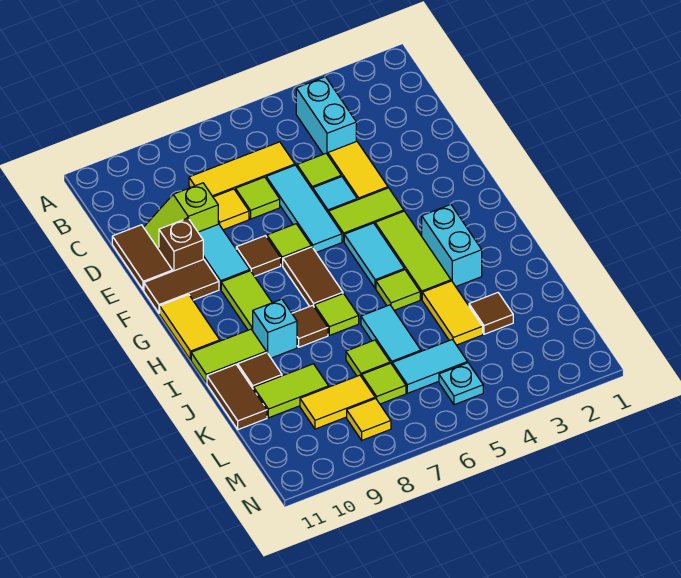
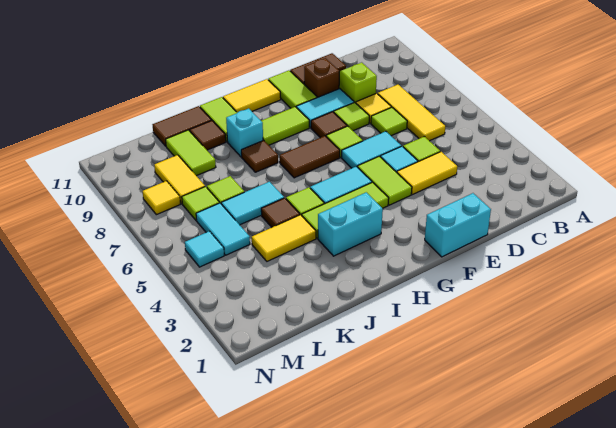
cyan brick B4:C4 level 1 -> cyan brick E1:F1 level 1
cyan tile D6:F6 level 1 -> cyan tile E6:F6 level 1
brown tile F10:F11 level 1 -> lime tile F10:F11 level 1
lime tile I7 level 1 -> lime tile E8 level 1
brown tile K3 level 1 -> brown tile J5 level 1
cyan plate M5 level 1 -> cyan tile M5 level 1

